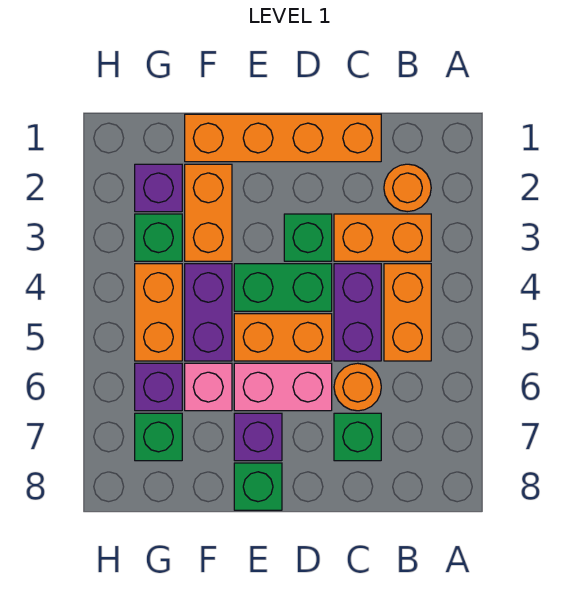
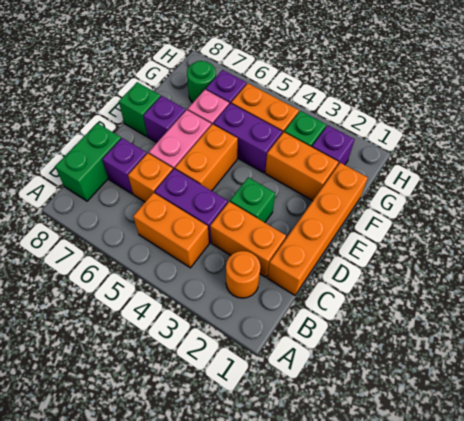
orange brick B3:C3 level 1 -> orange brick C2:C3 level 1
orange round brick C6 level 1 -> orange brick C6 level 1
green brick C7 level 1 -> purple brick C7 level 1
green brick D4:E4 level 1 -> green brick B8:C8 level 1
green brick G7 level 1 -> green round brick G7 level 1

